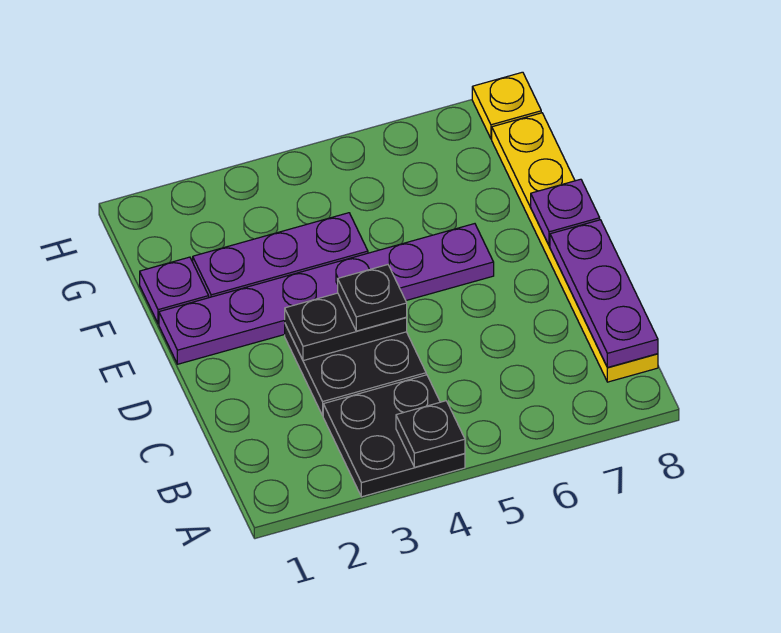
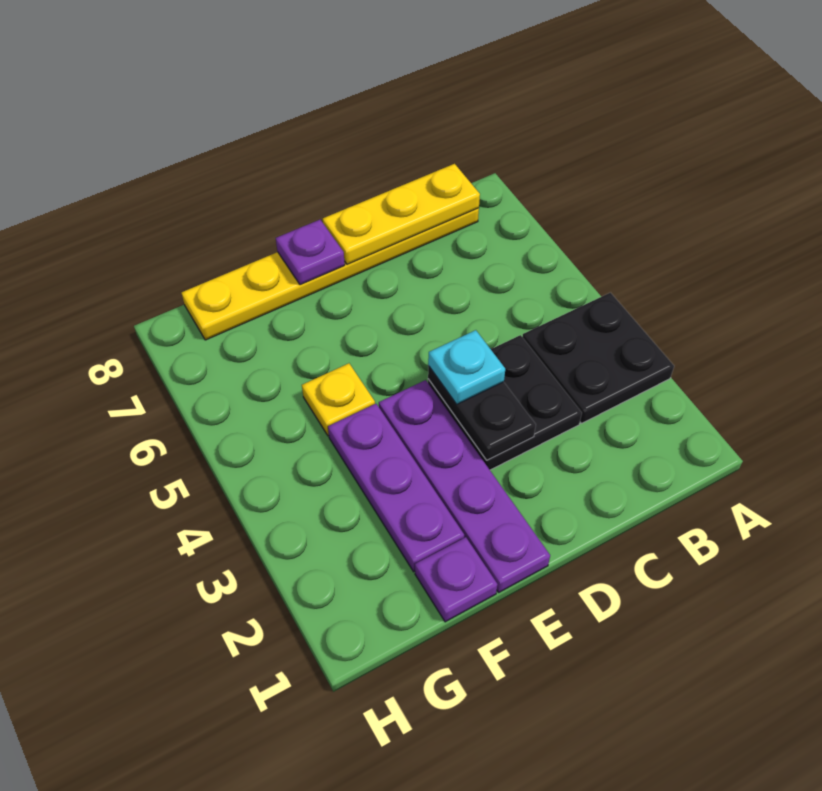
black plate A4 level 2 -> none
purple plate B8:D8 level 2 -> yellow plate B8:D8 level 2
black plate D4 level 3 -> cyan plate D4 level 3
purple plate E1:E6 level 1 -> purple plate E1:E4 level 1
yellow plate H8 level 1 -> yellow plate F5 level 1

